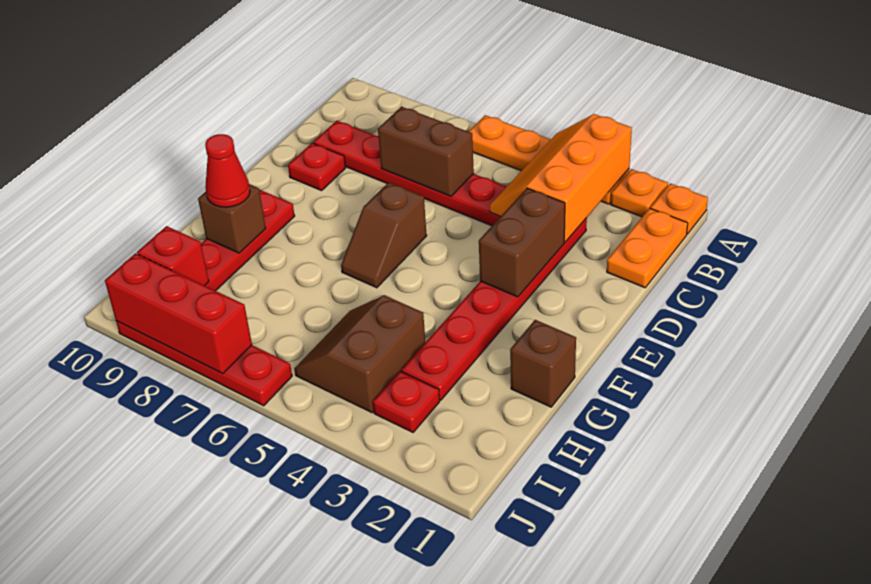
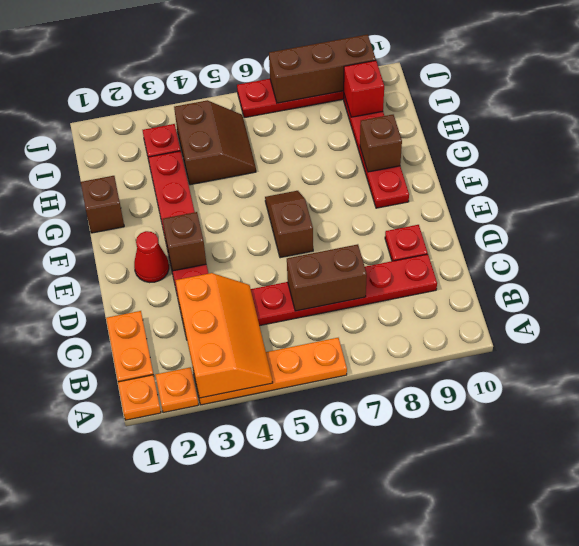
brown brick D3:E3 level 2 -> brown brick E3 level 2
red cone G9 level 3 -> red cone E2 level 1
red brick J7:J9 level 2 -> brown brick J7:J9 level 2

